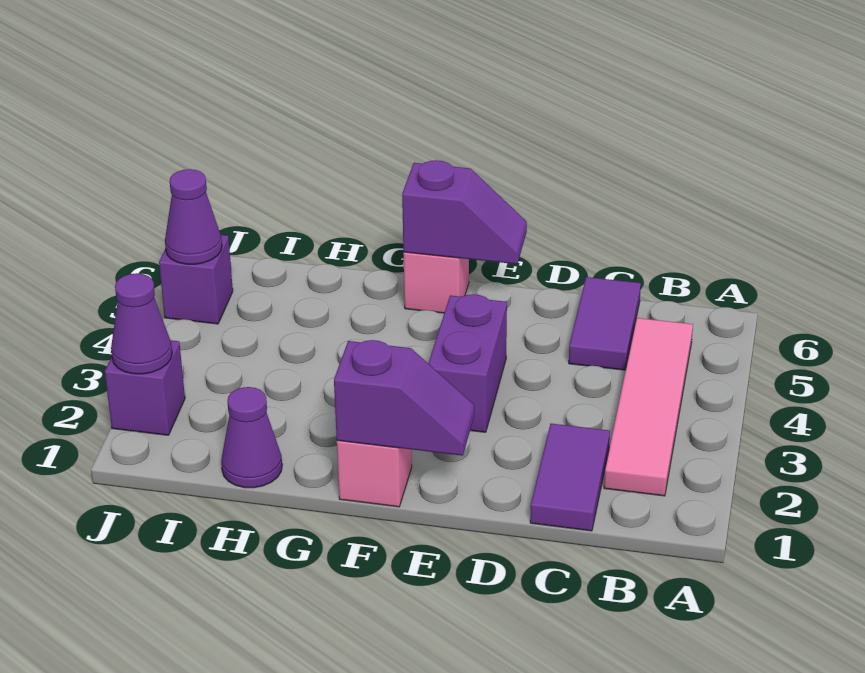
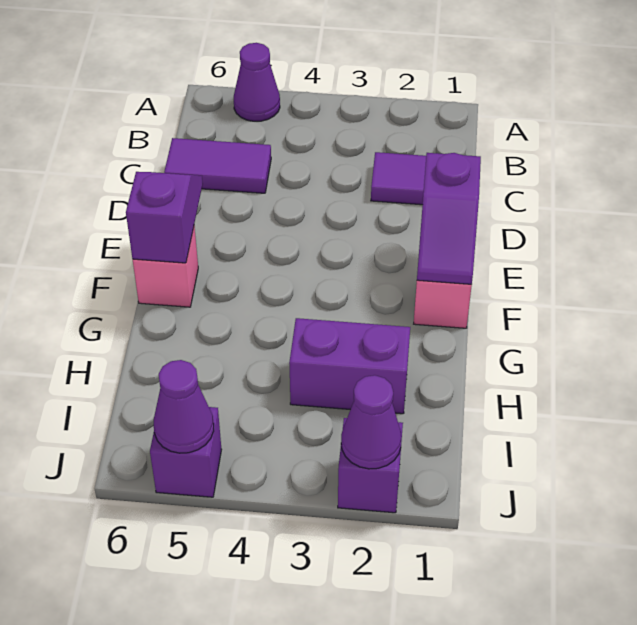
pink tile B2:B5 level 1 -> none
purple slope E1:F1 level 2 top F -> purple slope E1:F1 level 2 top E
purple brick E3:E4 level 1 -> purple brick H2:H3 level 1
purple cone H1 level 1 -> purple cone A5 level 1

